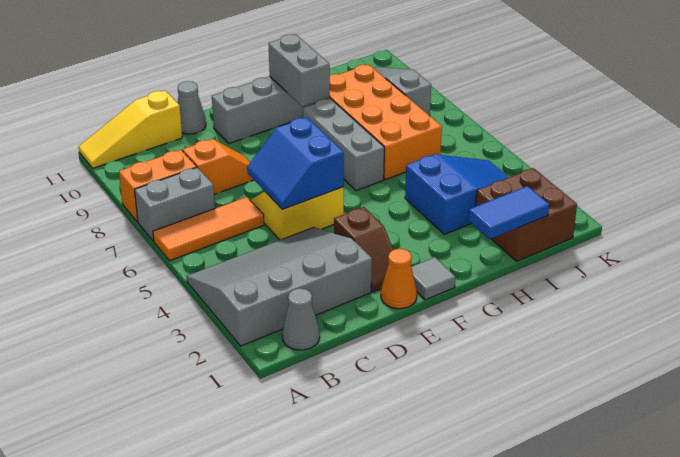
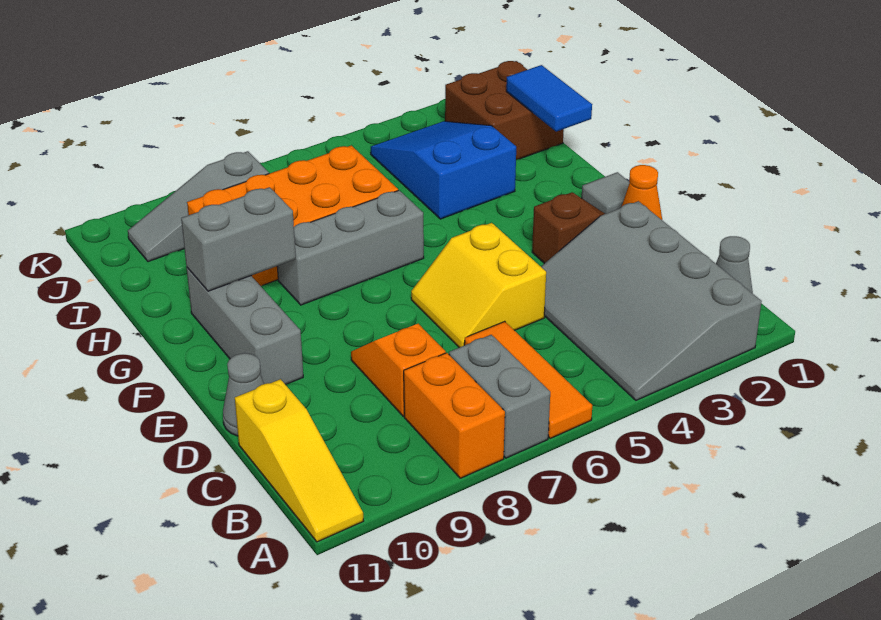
blue slope D5:E6 level 2 top E -> none

